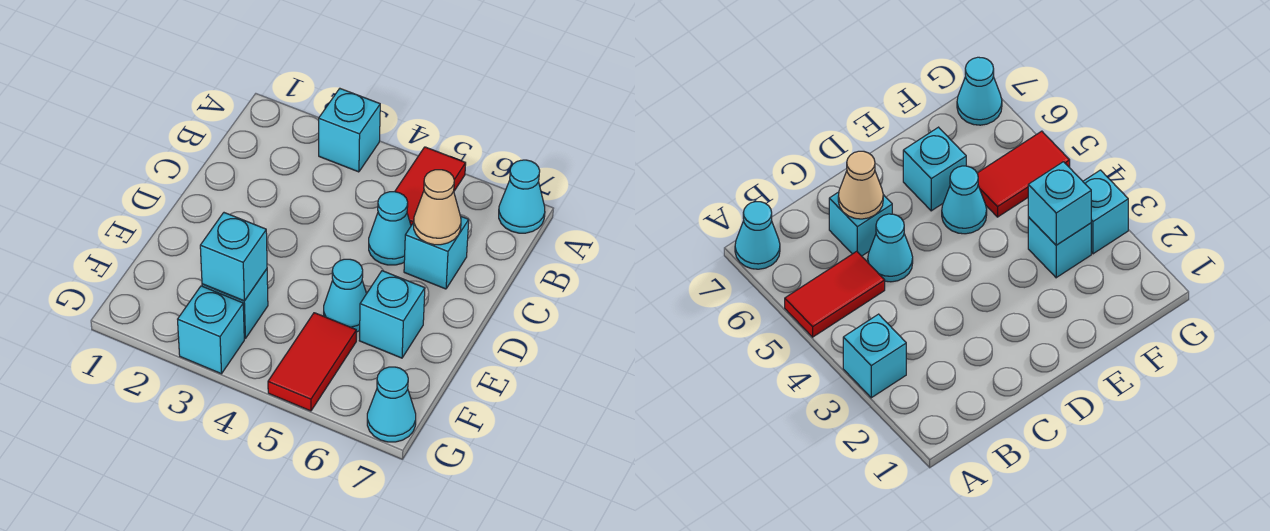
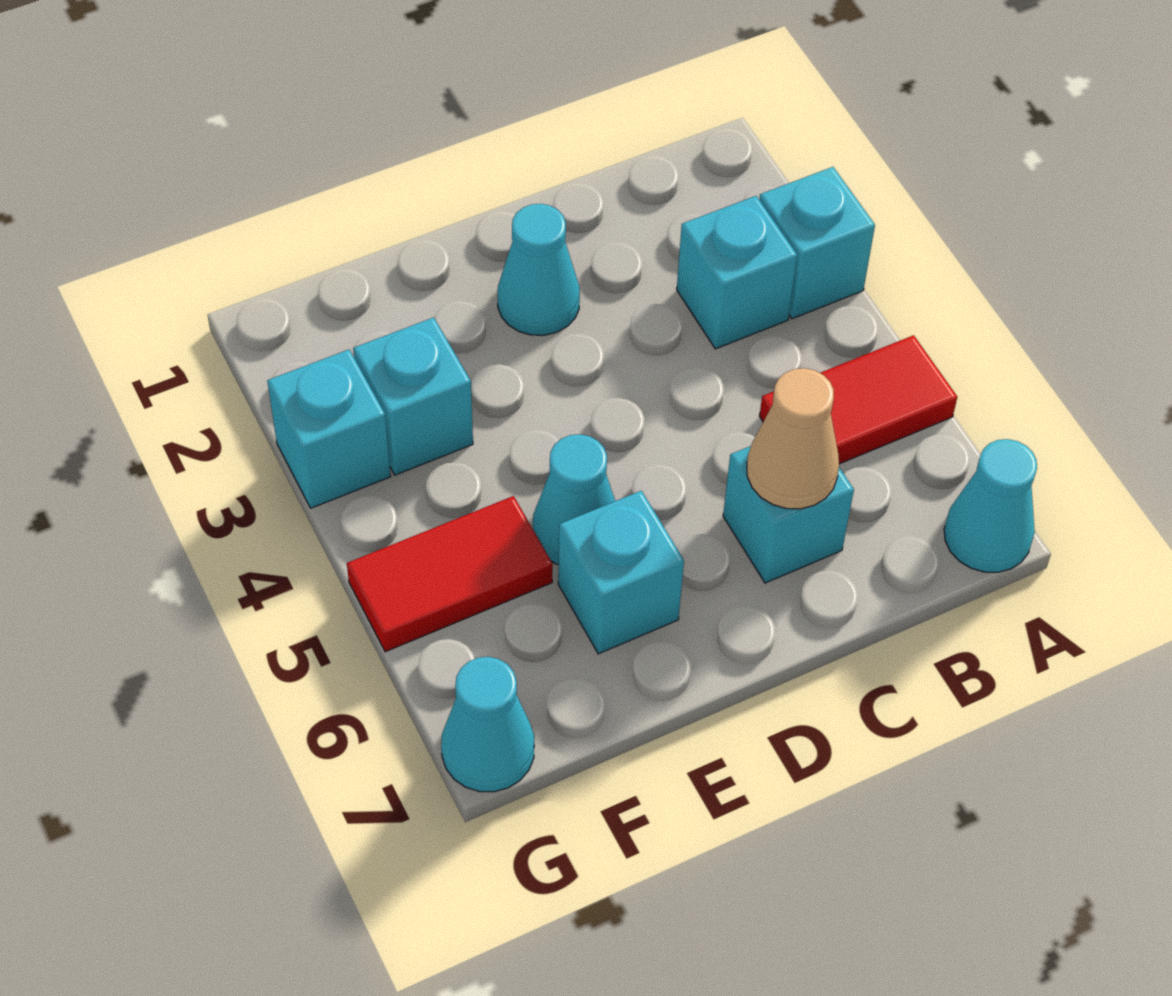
cyan cone C5 level 1 -> cyan cone D2 level 1
cyan brick F3 level 2 -> cyan brick B3 level 1

